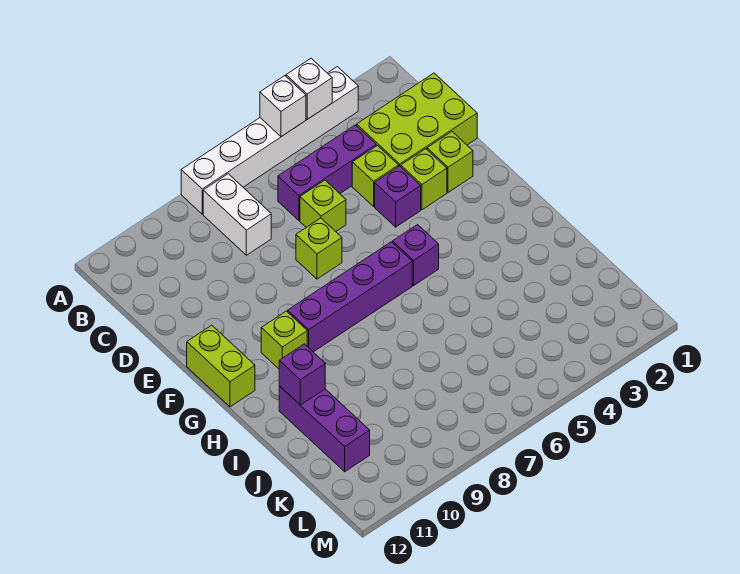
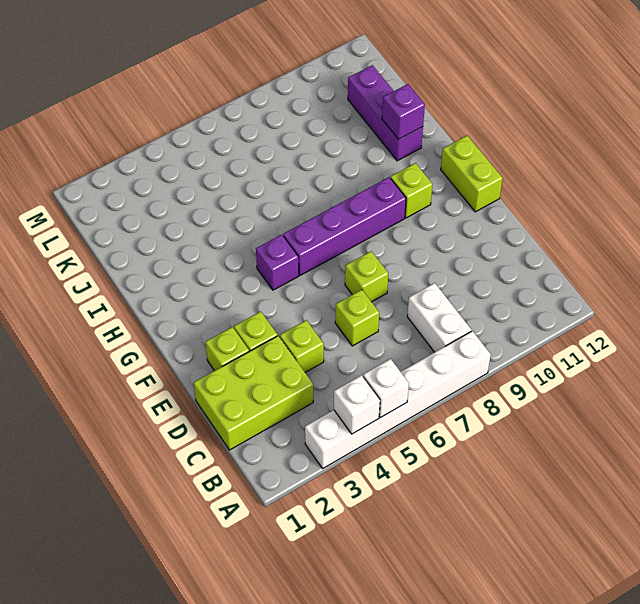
purple brick C4:C6 level 1 -> none
purple brick E4 level 1 -> none

